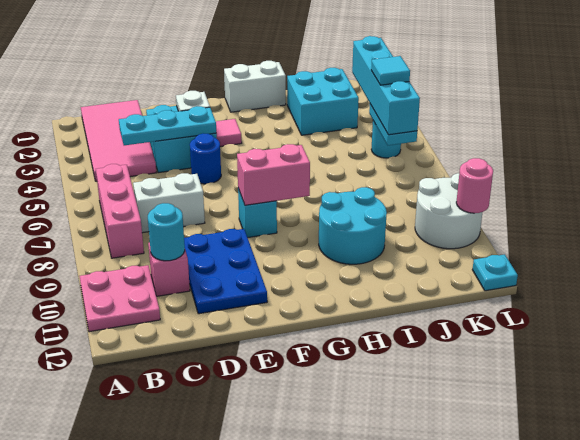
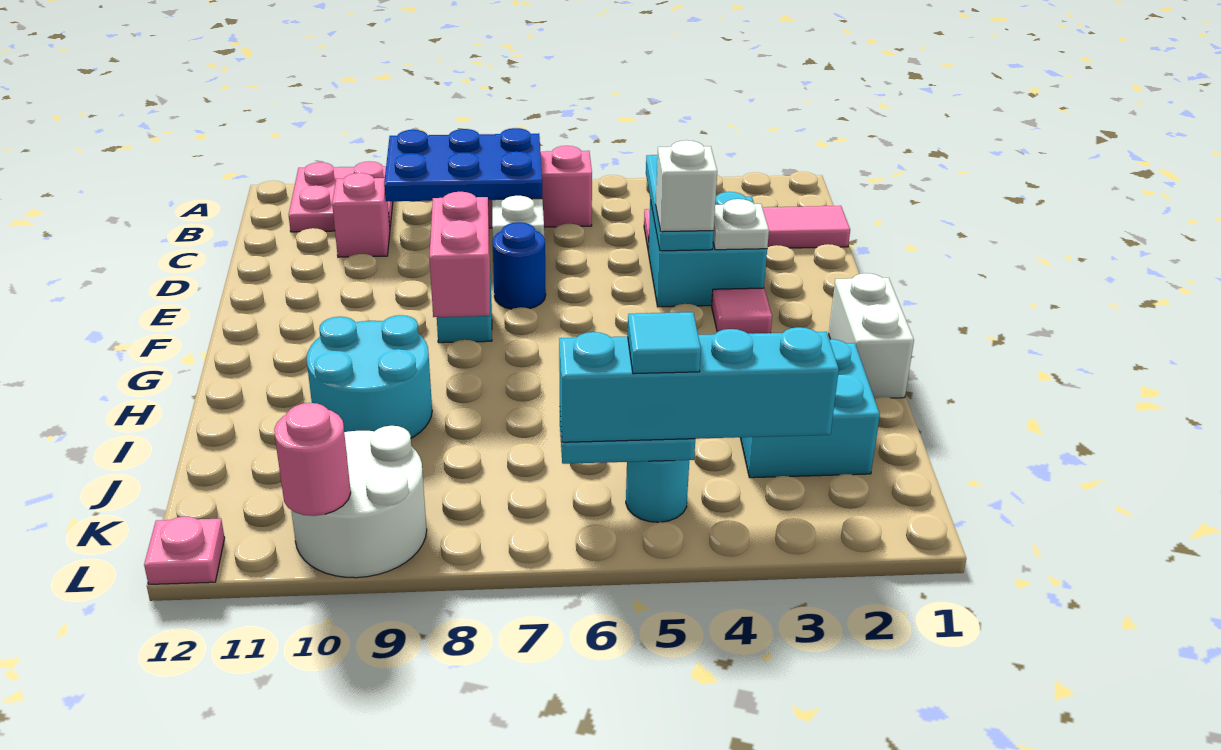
pink tile B1:C4 level 1 -> pink tile C1:C4 level 1
cyan round brick C10 level 2 -> none
blue plate D9:E11 level 1 -> blue plate B7:C9 level 2
none -> white brick E4 level 3
blue round brick E5 level 1 -> blue round brick E7 level 1
cyan plate L12 level 1 -> pink plate L12 level 1

